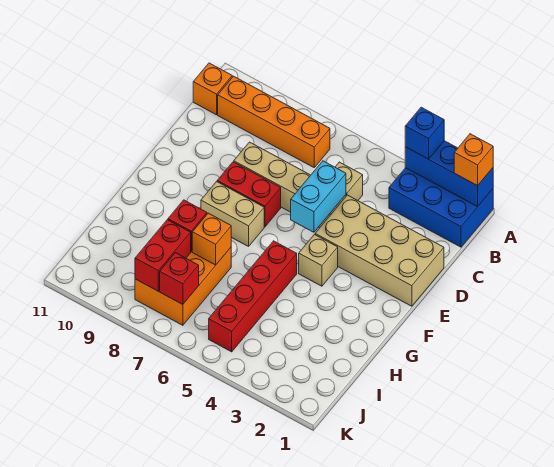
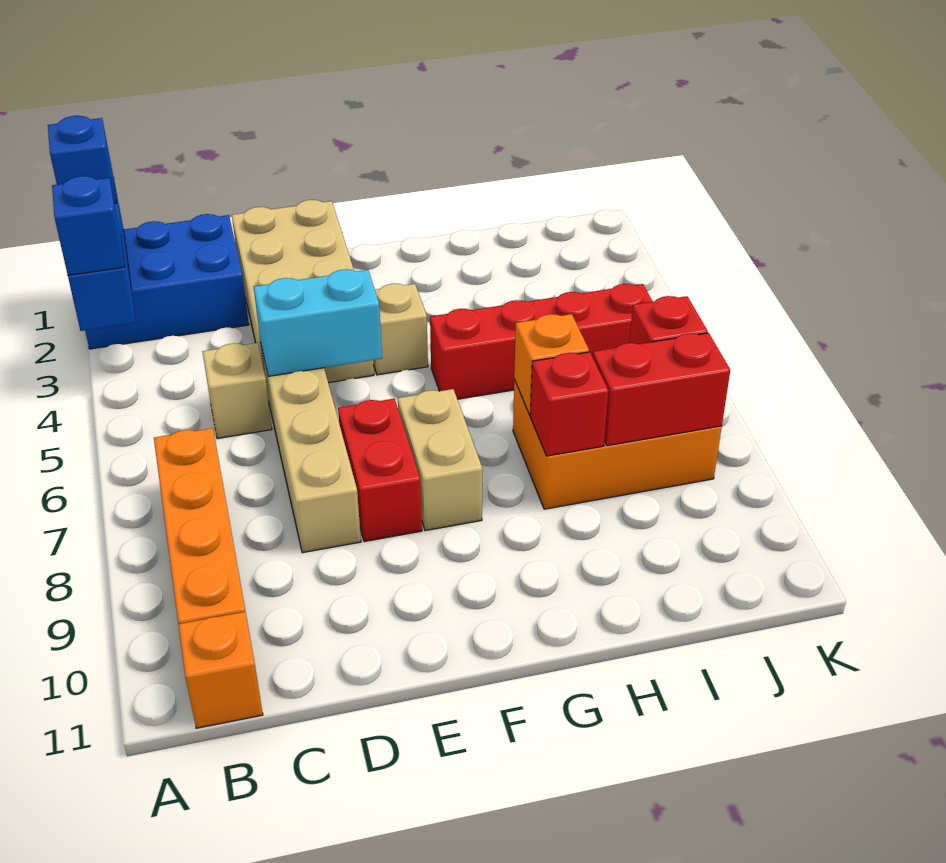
blue brick A1:B3 level 1 -> blue brick A1:C2 level 1
orange brick A1 level 3 -> blue brick A1 level 3

